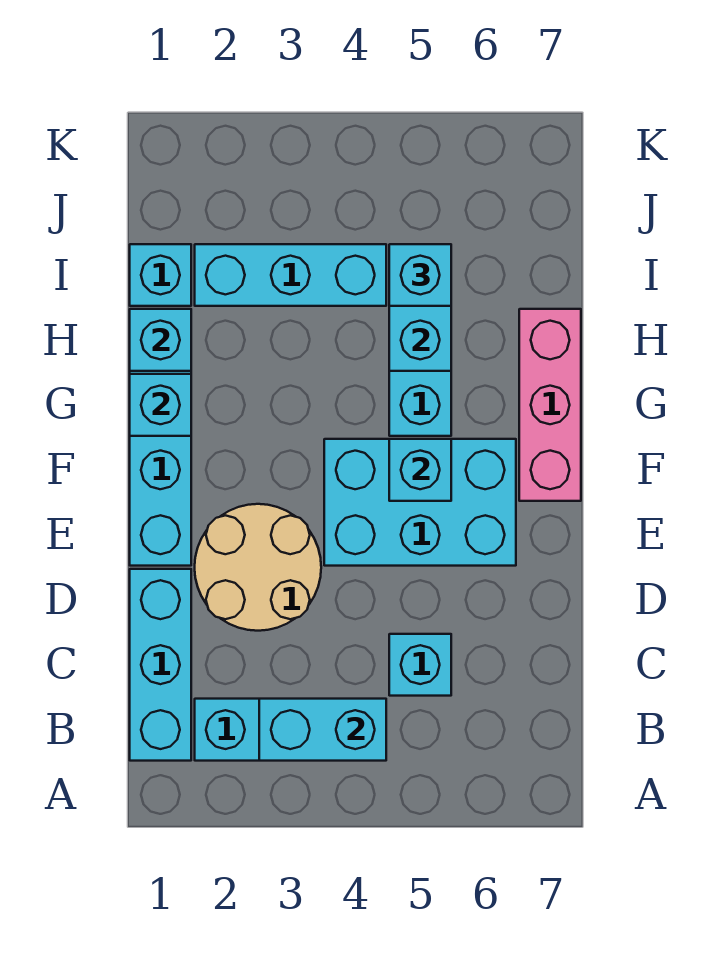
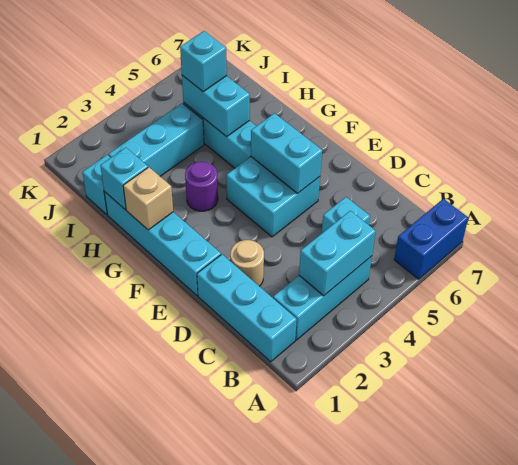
none -> blue brick A6:A7 level 1
tan round brick D2:E3 level 1 -> tan round brick D2 level 1
cyan brick E4:F6 level 1 -> cyan brick E4:F5 level 1
cyan brick F5 level 2 -> cyan brick E5:F5 level 2
pink brick F7:H7 level 1 -> none
cyan brick G1 level 2 -> tan brick G1 level 2
none -> purple round brick G3 level 1

